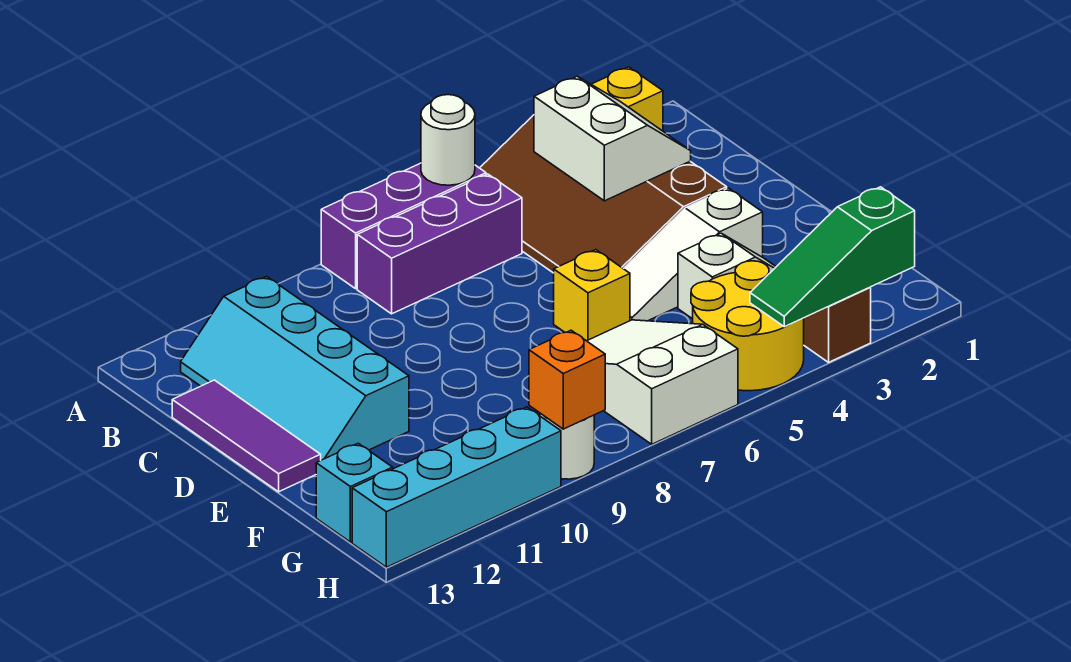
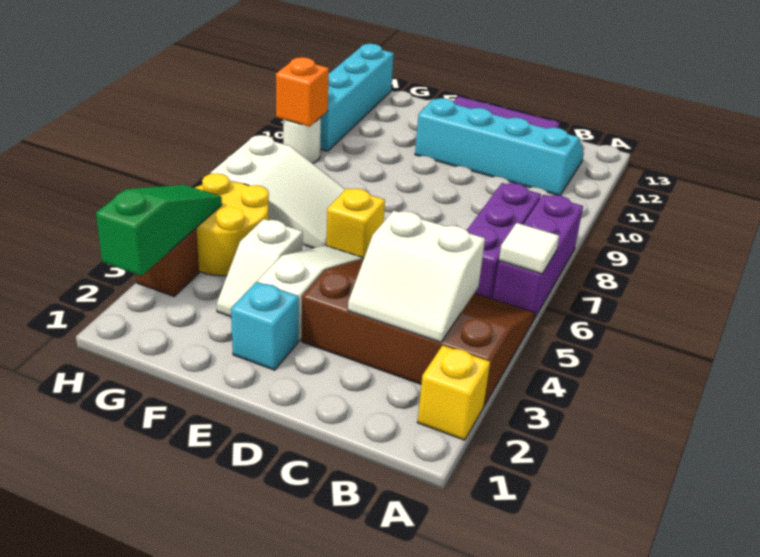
white round brick A6 level 2 -> white tile A6 level 2
cyan brick G13 level 1 -> cyan brick E2 level 1

